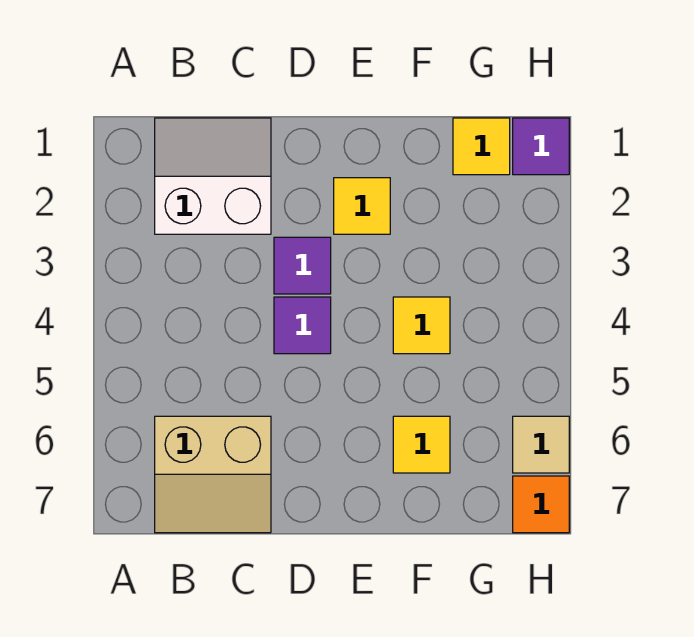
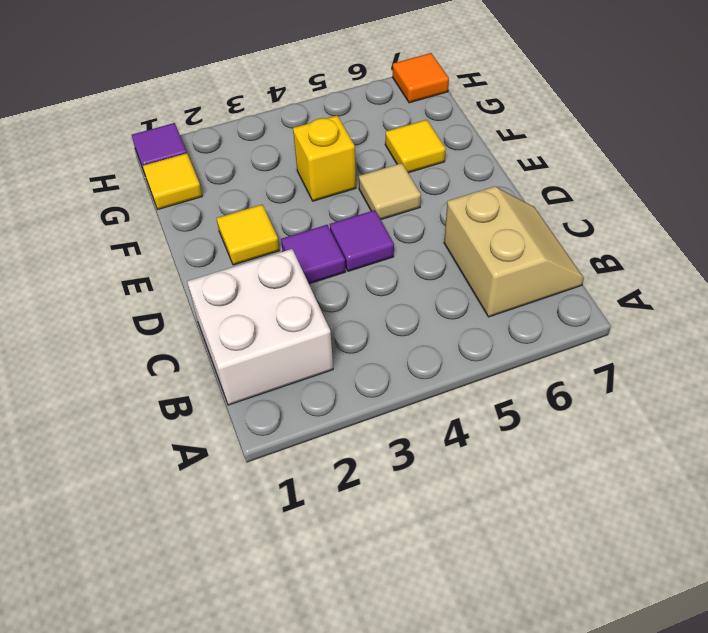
white slope B1:C2 level 1 top 2 -> white brick B1:C2 level 1
yellow tile F4 level 1 -> yellow brick F4 level 1
tan tile H6 level 1 -> tan tile E5 level 1

